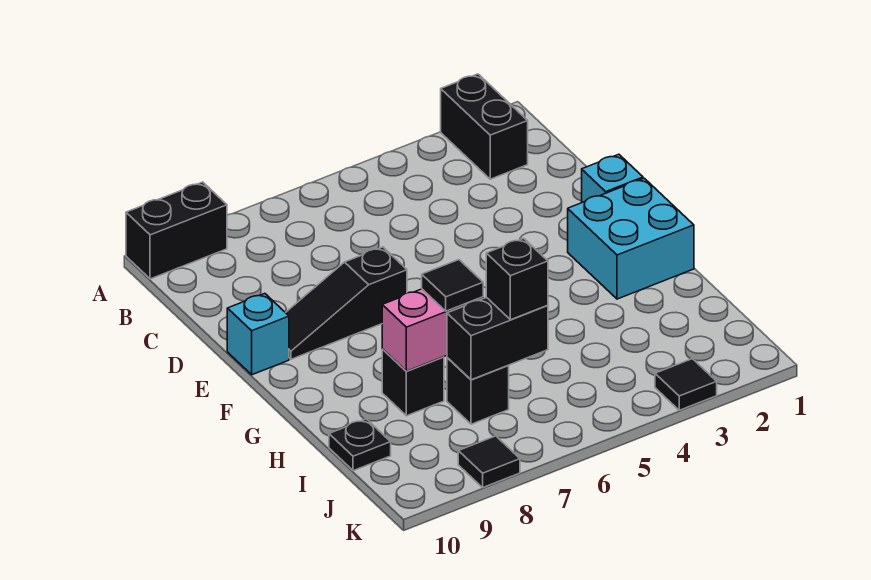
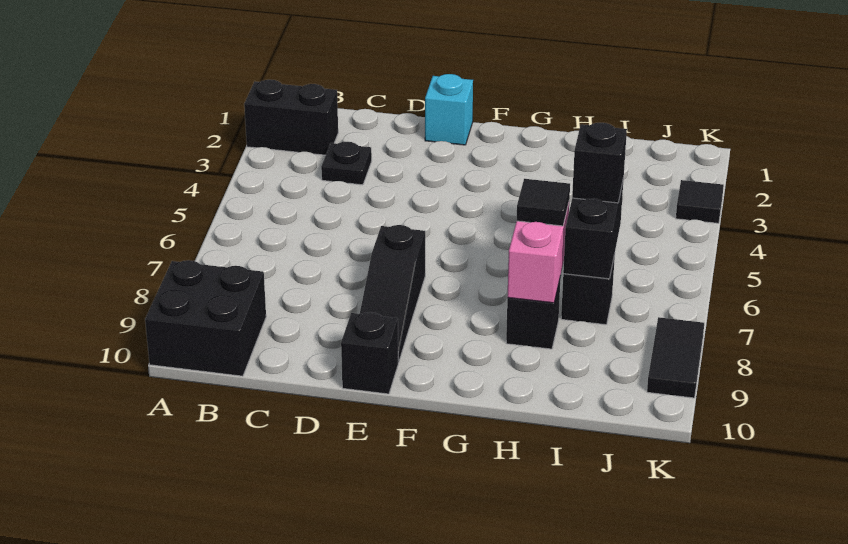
black brick A9:A10 level 1 -> black brick A9:B10 level 1
cyan brick E10 level 1 -> black brick E10 level 1
cyan brick F1:G2 level 1 -> none
black plate I10 level 1 -> black plate C3 level 1
black tile K8 level 1 -> black tile K8:K9 level 1

